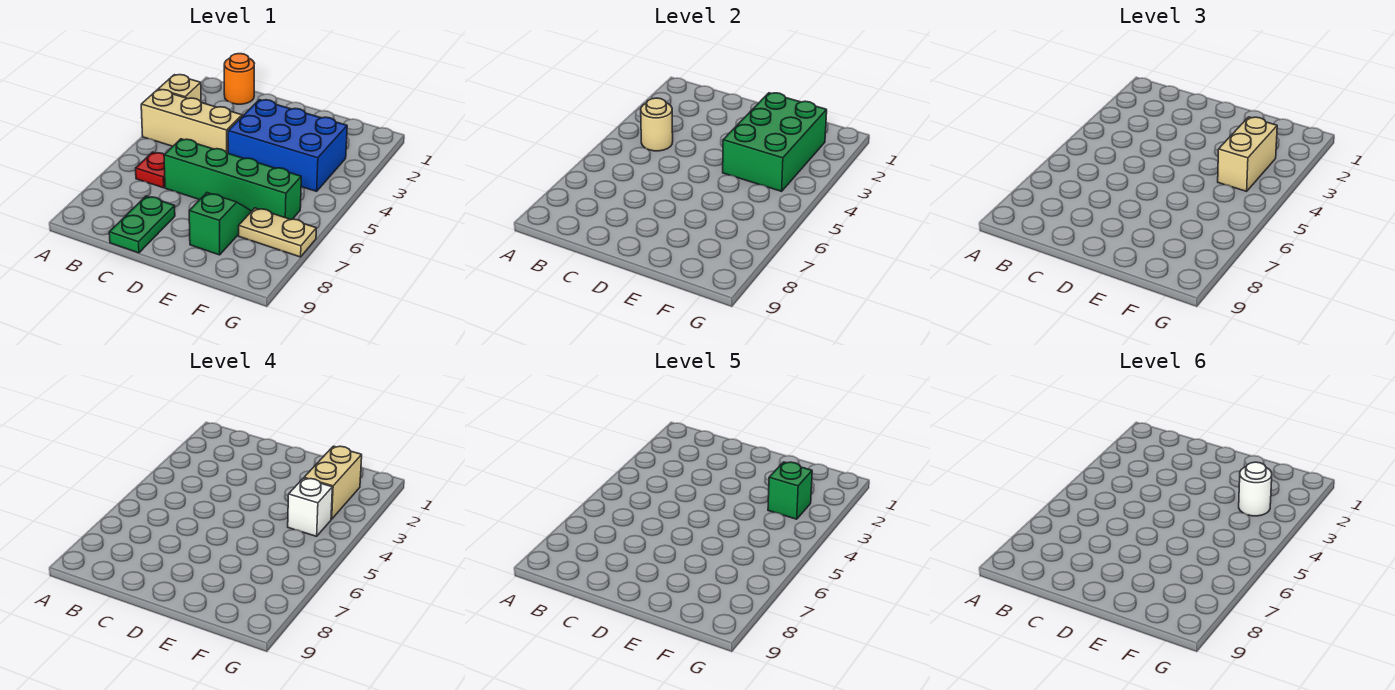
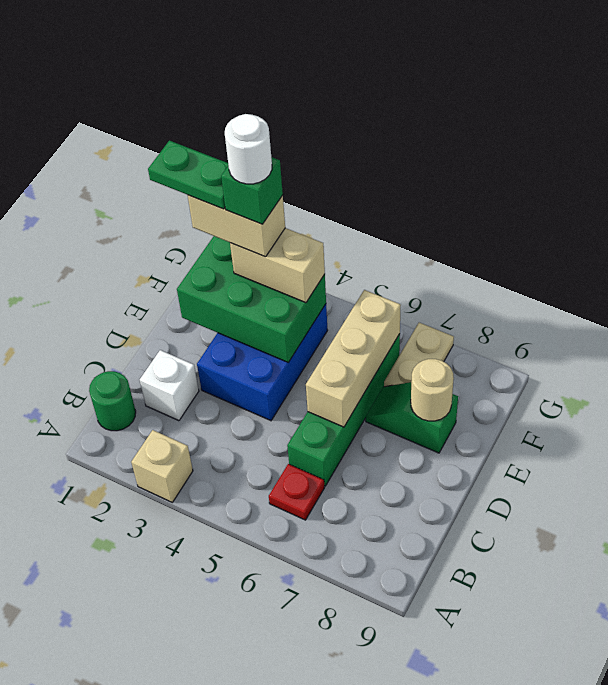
tan brick A4:C4 level 1 -> tan brick D6:F6 level 2
orange round brick B1 level 1 -> green round brick B1 level 1
tan round brick B4 level 2 -> tan round brick E8 level 2
green plate C8:C9 level 1 -> green plate F1:F2 level 5
white brick F4 level 4 -> white brick C2 level 1

